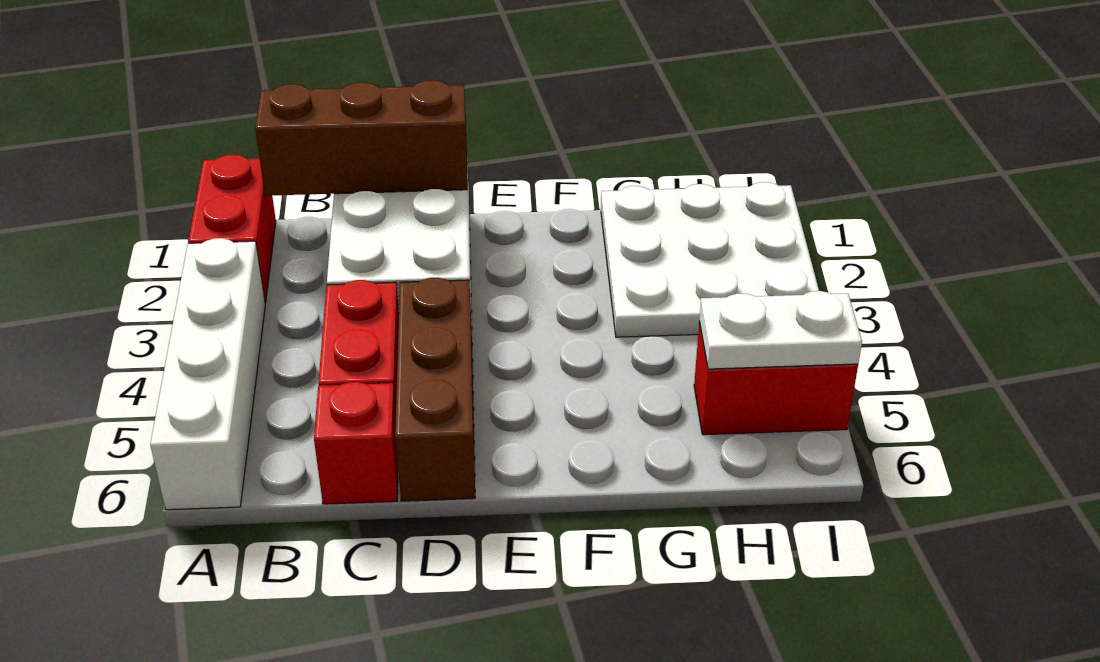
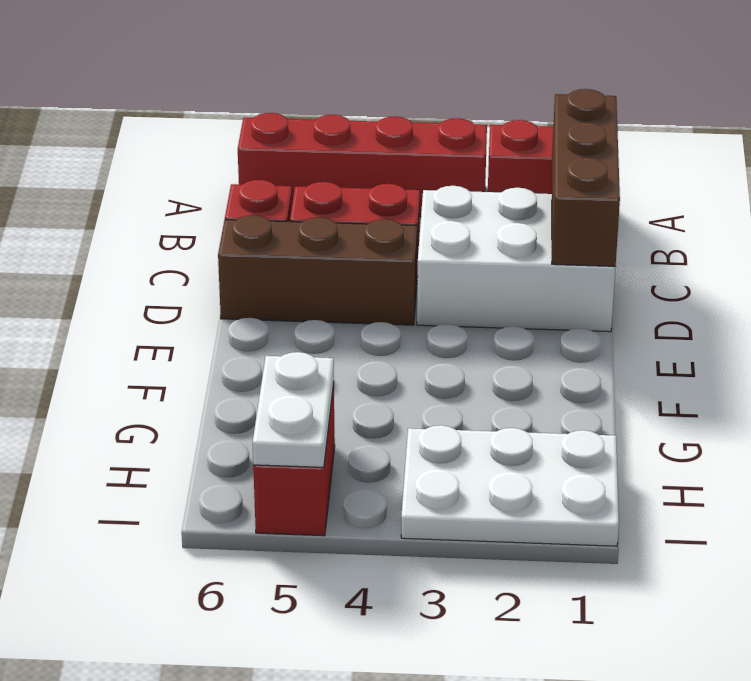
white brick A3:A6 level 1 -> red brick A3:A6 level 1
white plate G1:I3 level 1 -> white plate H1:I3 level 1

